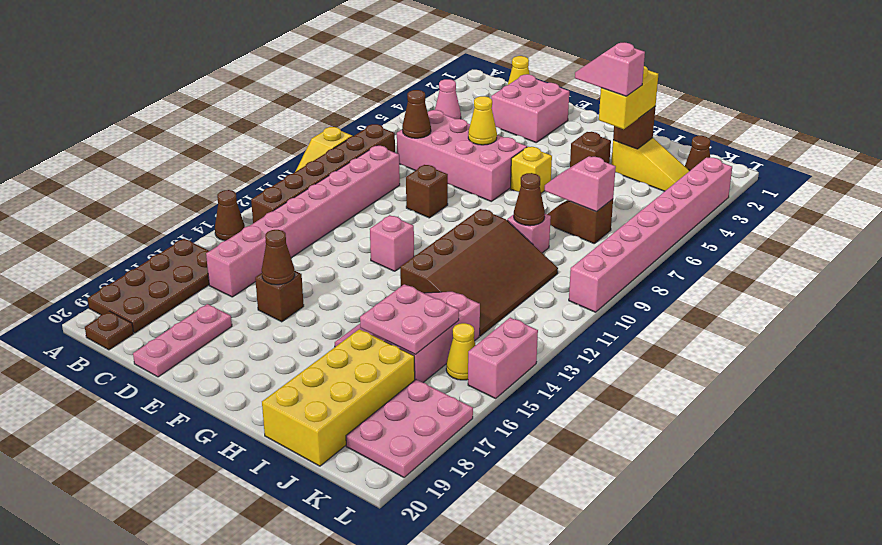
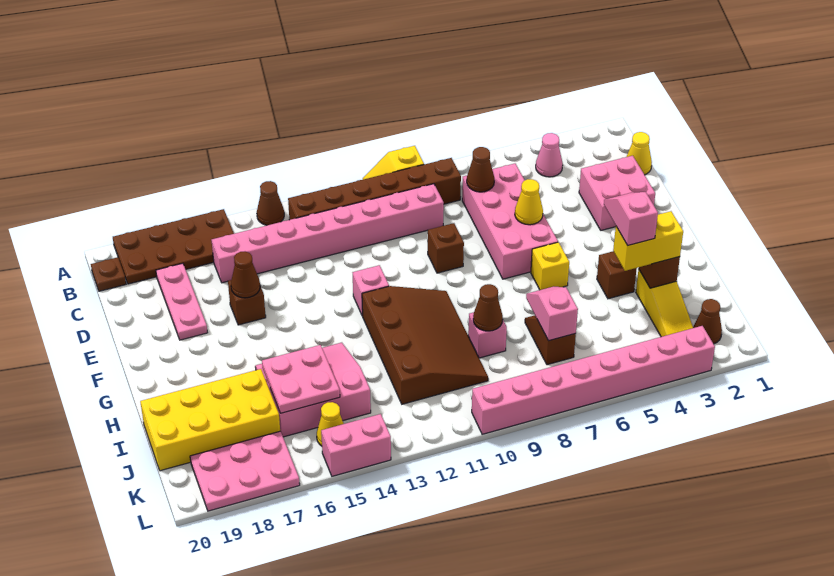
pink plate D18:D20 level 1 -> pink plate C18:E18 level 1
brown slope H10:J13 level 1 top H -> brown slope G10:J12 level 1 top 12

